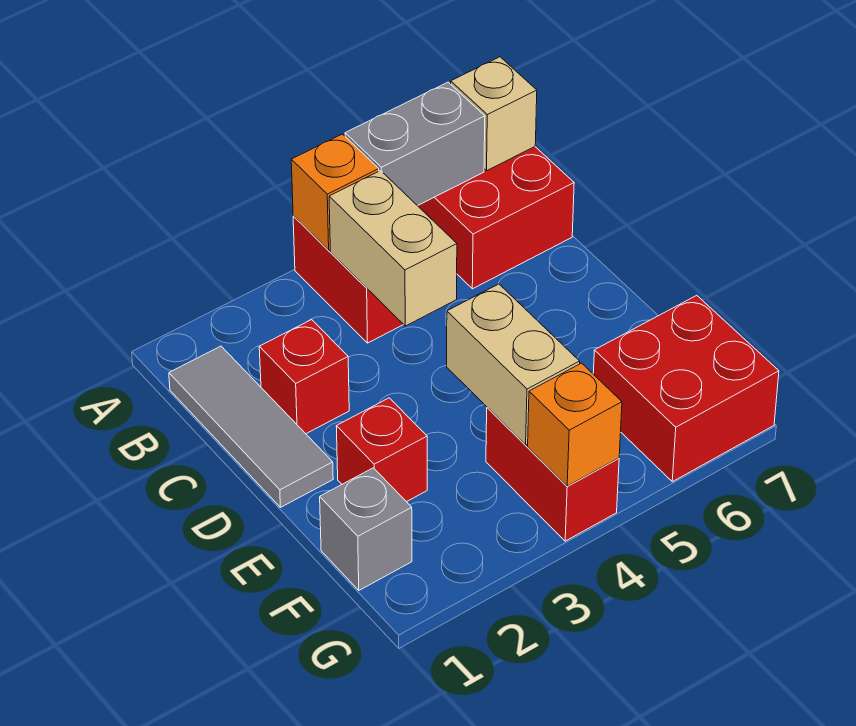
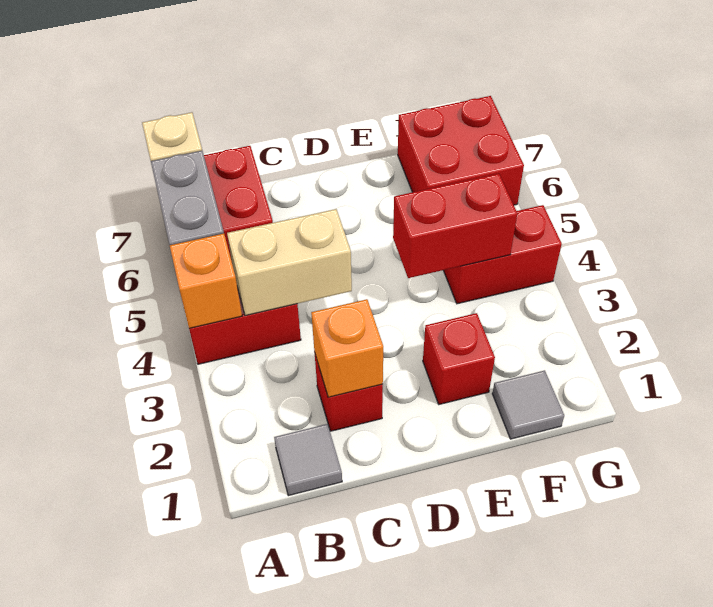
grey tile B1:D1 level 1 -> grey tile B1 level 1
tan brick E4:F4 level 2 -> red brick E4:F4 level 2
grey brick F1 level 1 -> grey tile F1 level 1
orange brick G4 level 2 -> orange brick C2 level 2

